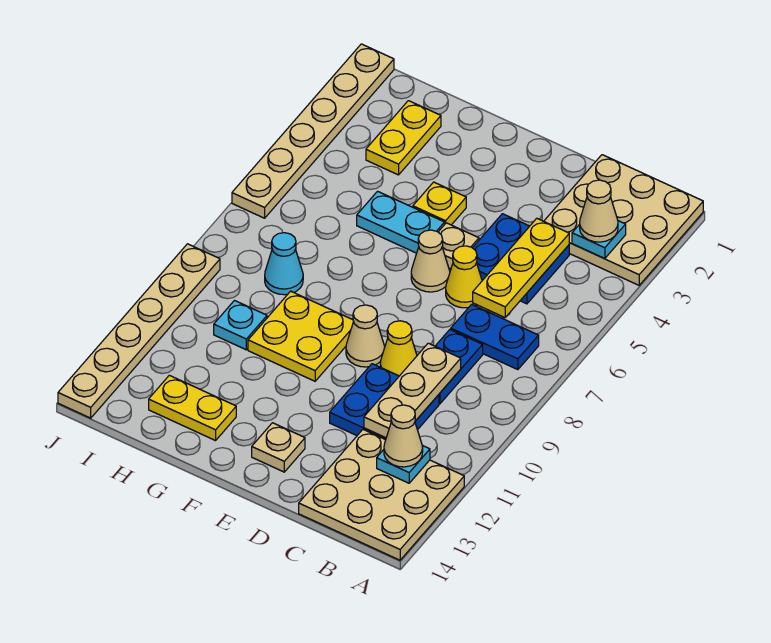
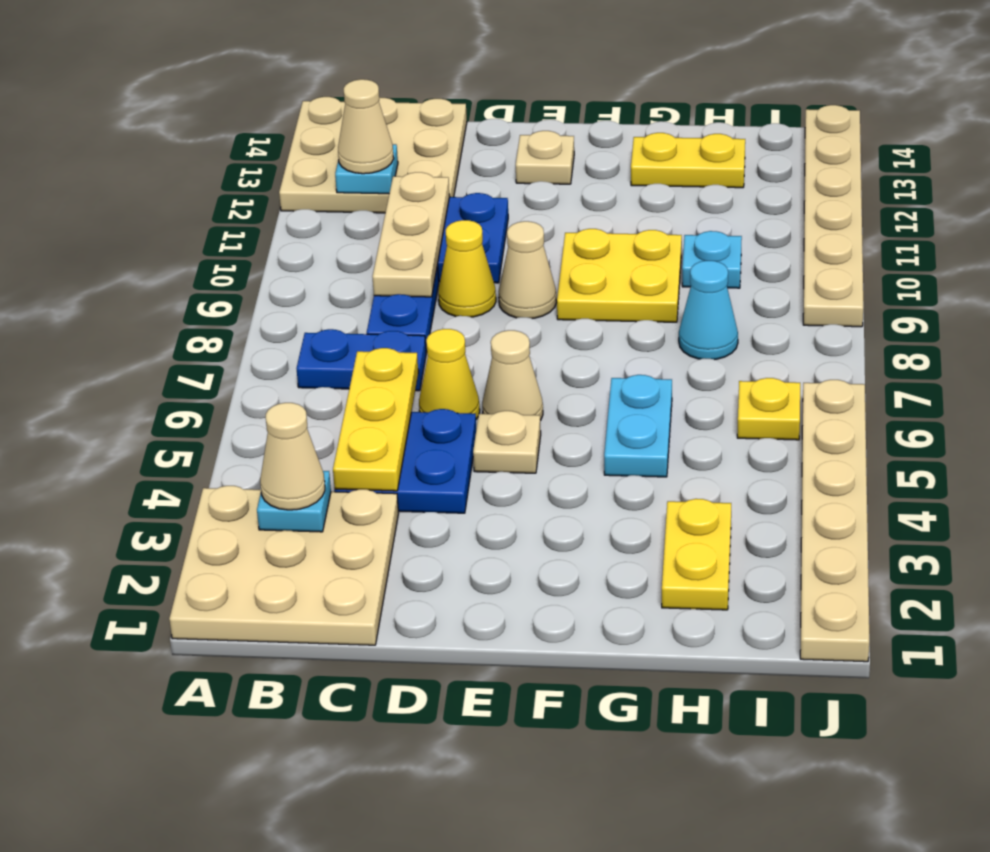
yellow plate F4 level 1 -> yellow plate I6 level 1
cyan plate F5:G5 level 1 -> cyan plate G5:G6 level 1

